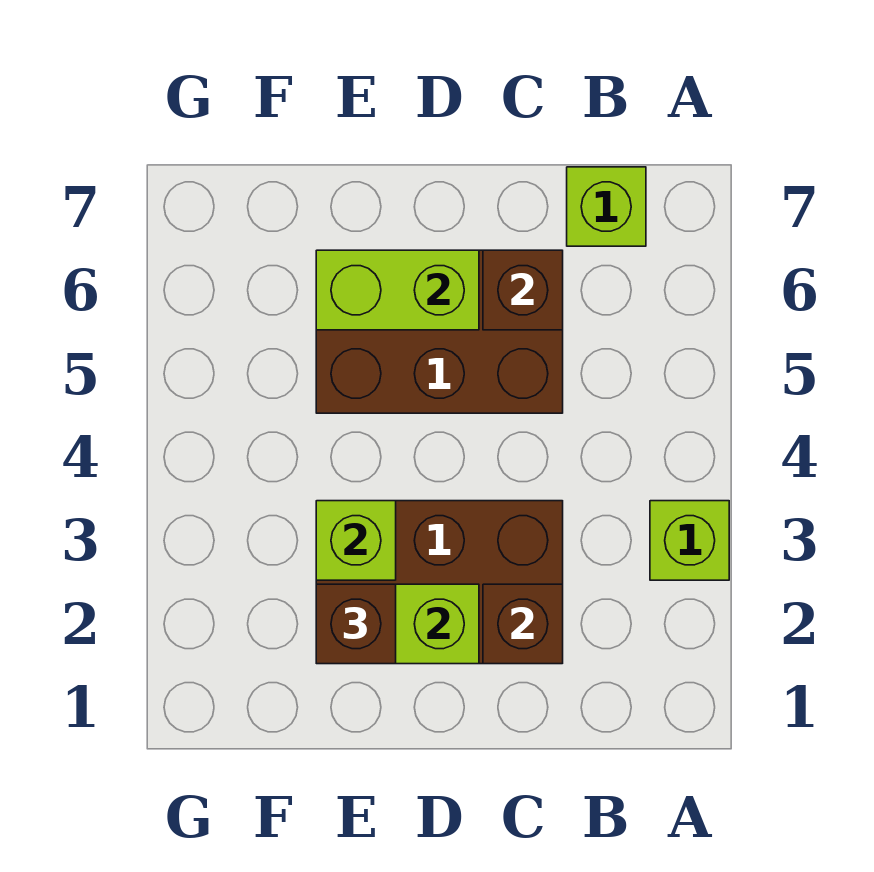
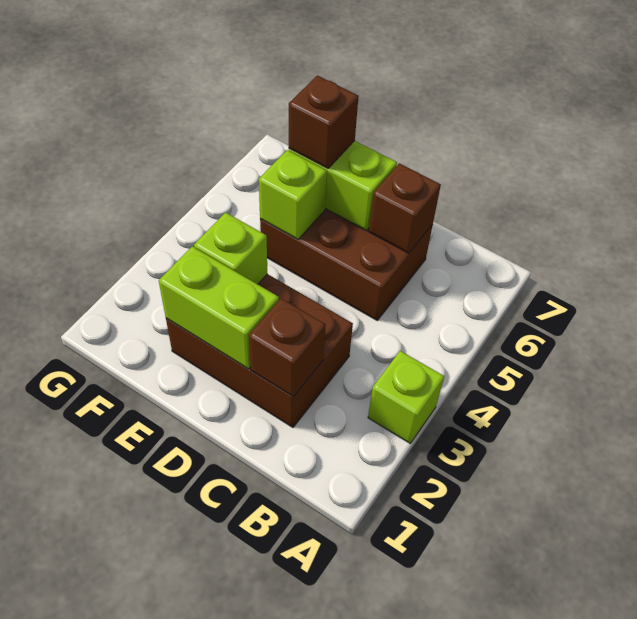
lime brick B7 level 1 -> lime brick E5 level 2
brown brick E2 level 3 -> brown brick E6 level 3

